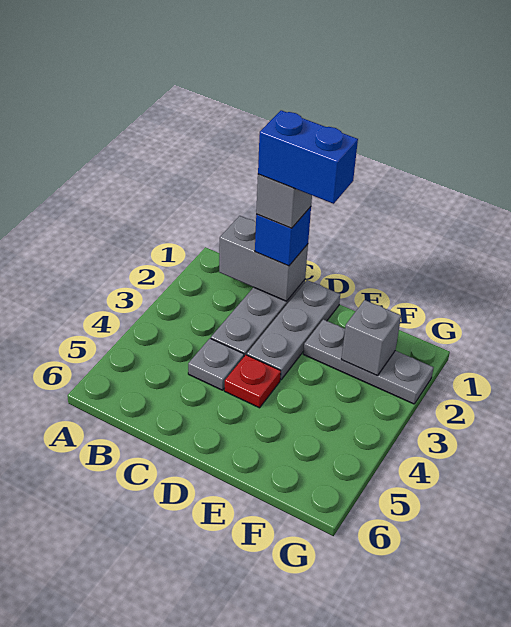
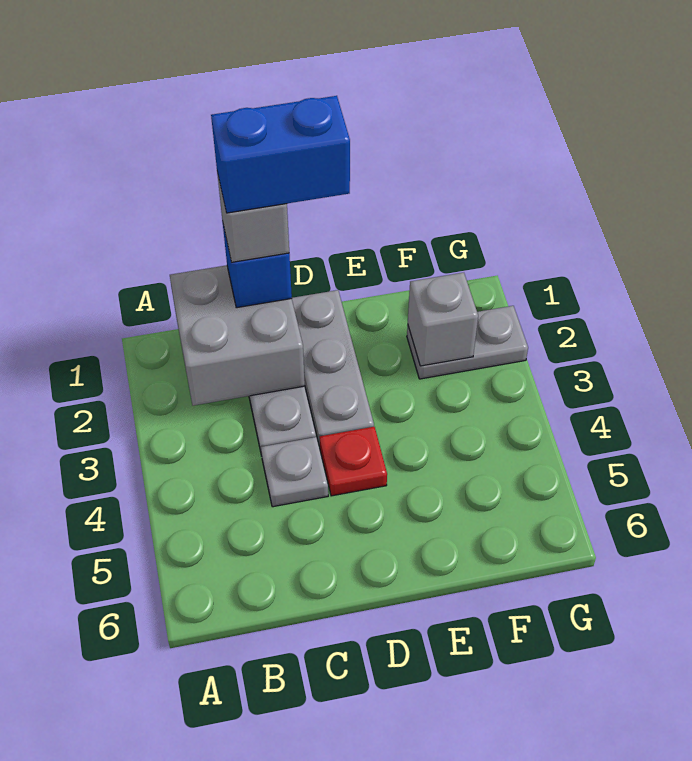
grey brick B1:C1 level 2 -> grey brick B1:C2 level 2
grey plate E2:G2 level 1 -> grey plate F2:G2 level 1

